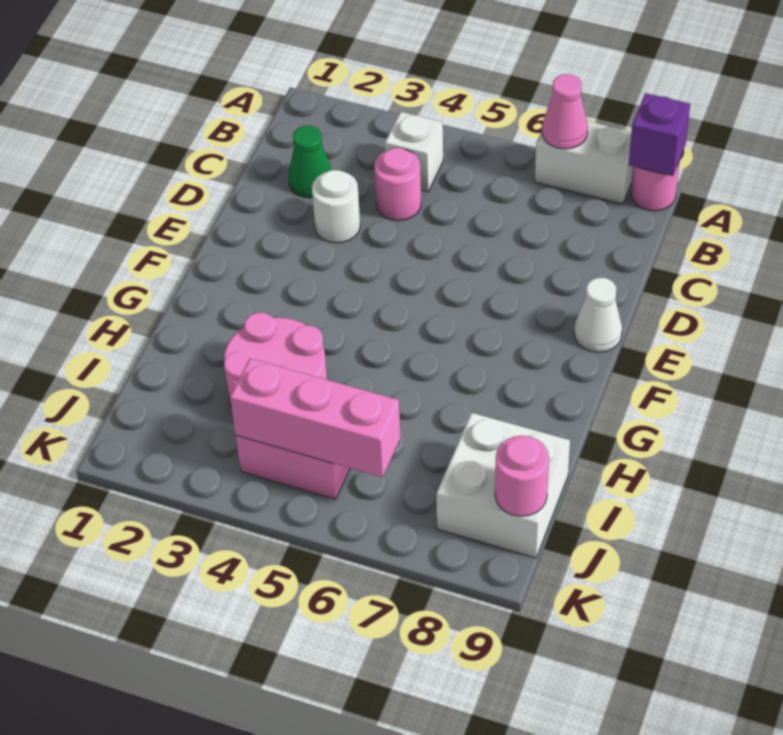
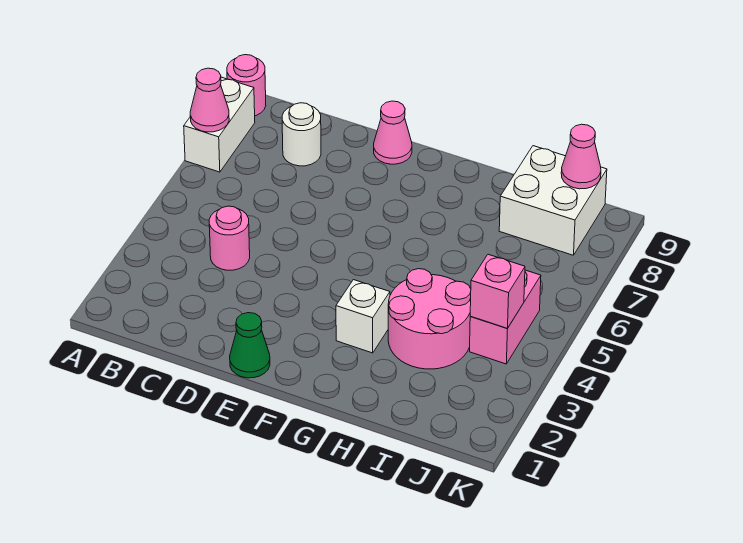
purple brick A9 level 2 -> none
white brick B4 level 1 -> white brick G3 level 1
green cone C2 level 1 -> green cone E1 level 1
white round brick D3 level 1 -> white round brick C8 level 1
white cone E9 level 1 -> pink cone E9 level 1
pink brick J4:J6 level 2 -> pink brick J4 level 2
pink round brick J9 level 2 -> pink cone J9 level 2

